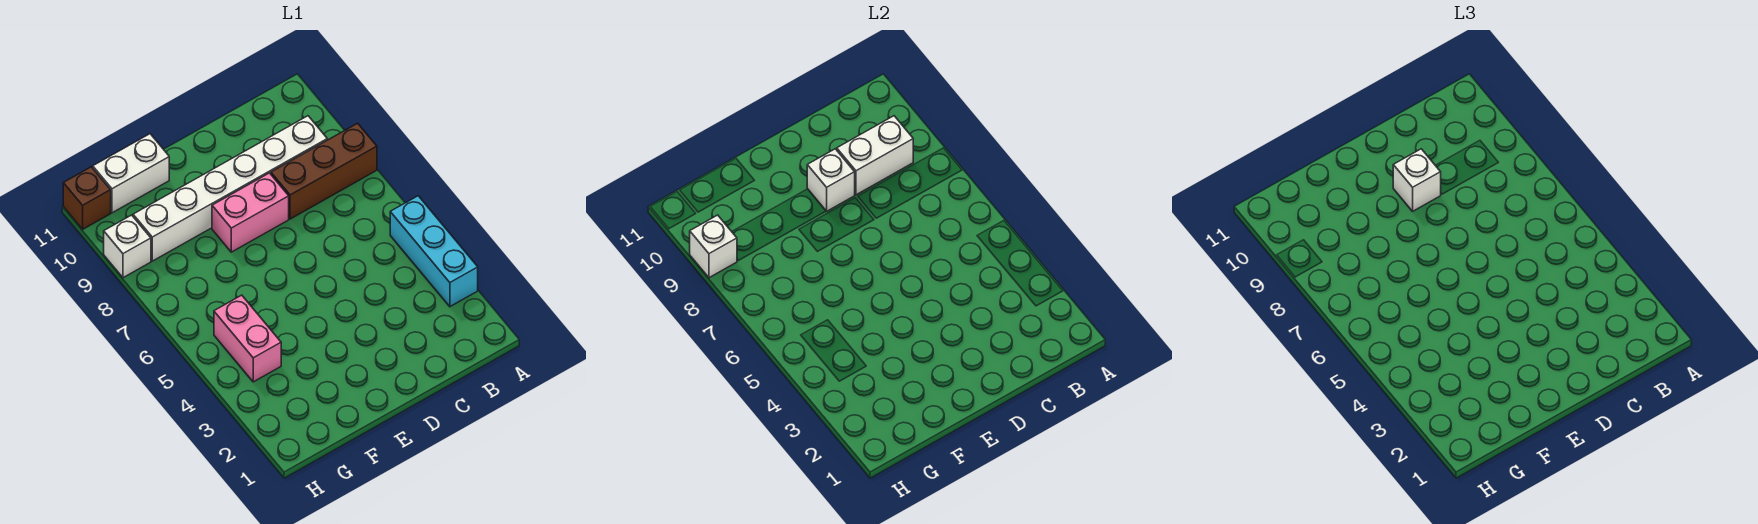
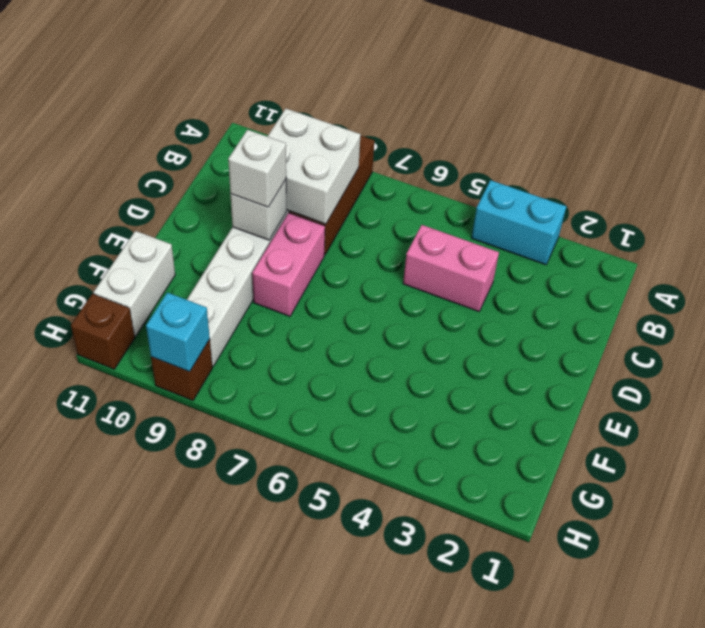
cyan brick A3:A5 level 1 -> cyan brick A3:A4 level 1
white brick B9:C9 level 2 -> white brick B8:C9 level 2
pink brick G4:G5 level 1 -> pink brick C4:C5 level 1
white brick H9 level 1 -> brown brick H9 level 1
white brick H9 level 2 -> cyan brick H9 level 2

